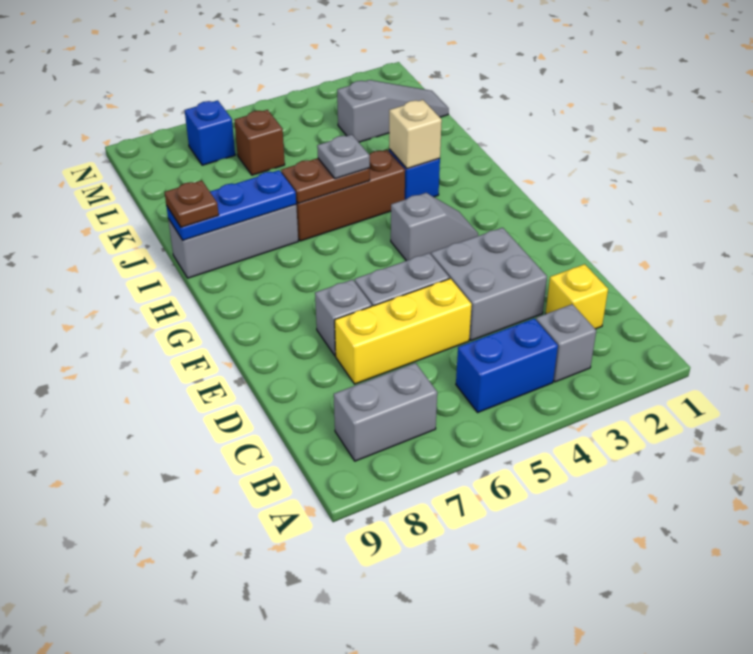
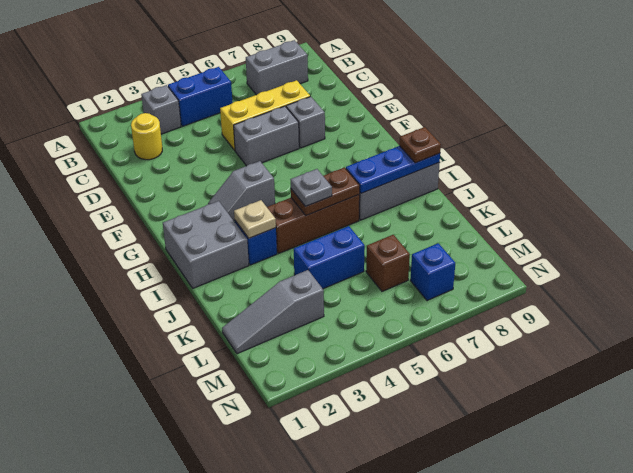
yellow brick C2 level 1 -> yellow round brick C2 level 1
grey brick D3:E4 level 1 -> grey brick H1:I2 level 1
tan brick I3 level 2 -> tan plate I3 level 2
none -> blue brick K4:K5 level 1

